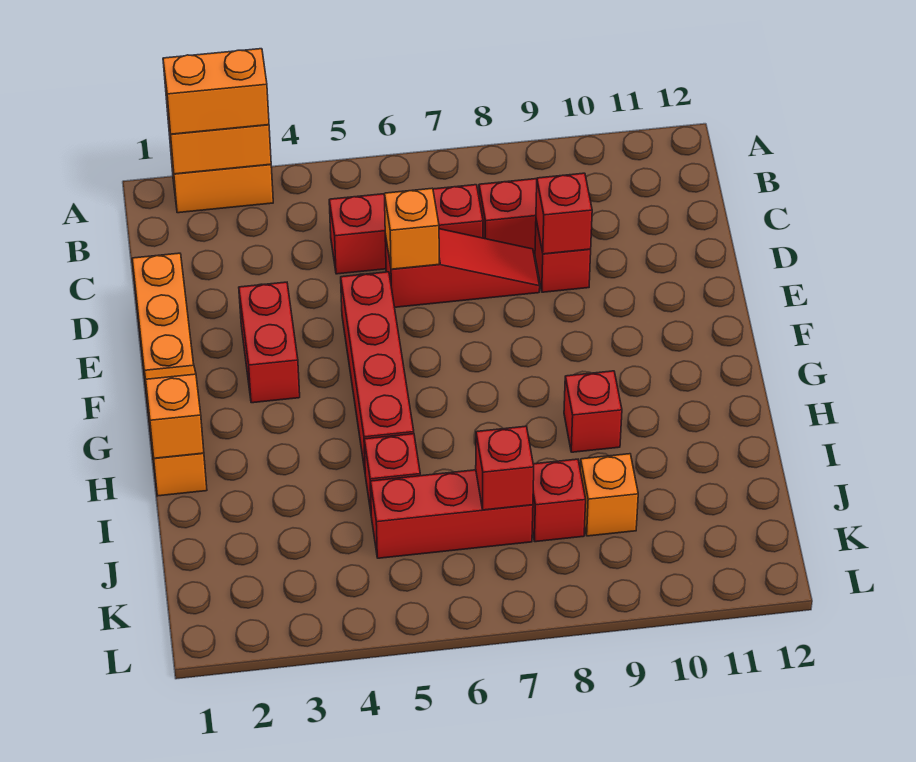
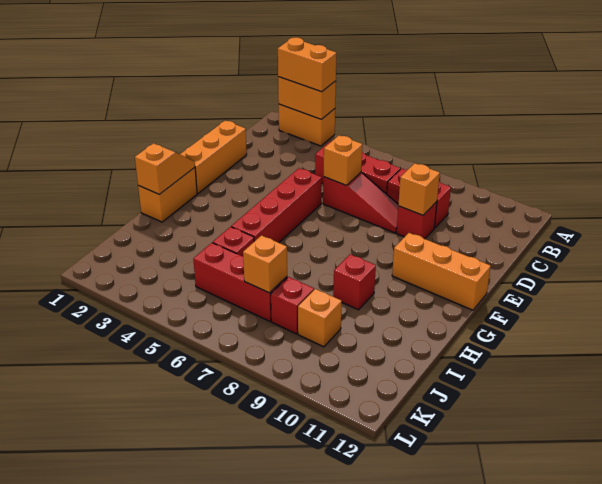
red brick D9 level 2 -> orange brick D9 level 2
red brick E3:F3 level 1 -> none
none -> orange brick F10:F12 level 1
red brick J7 level 2 -> orange brick J7 level 2

